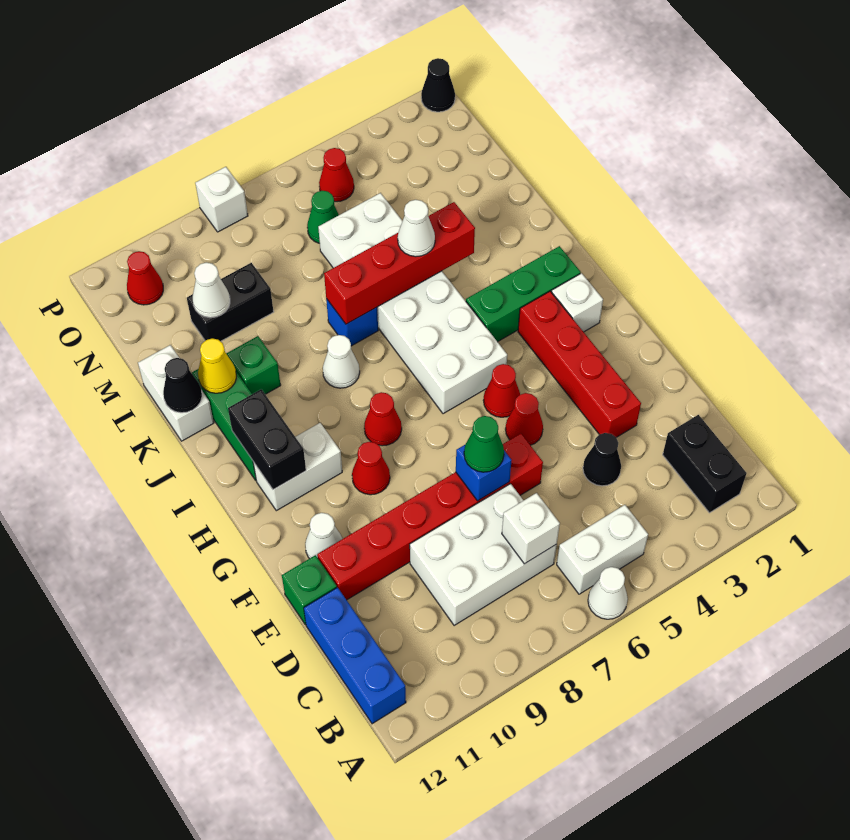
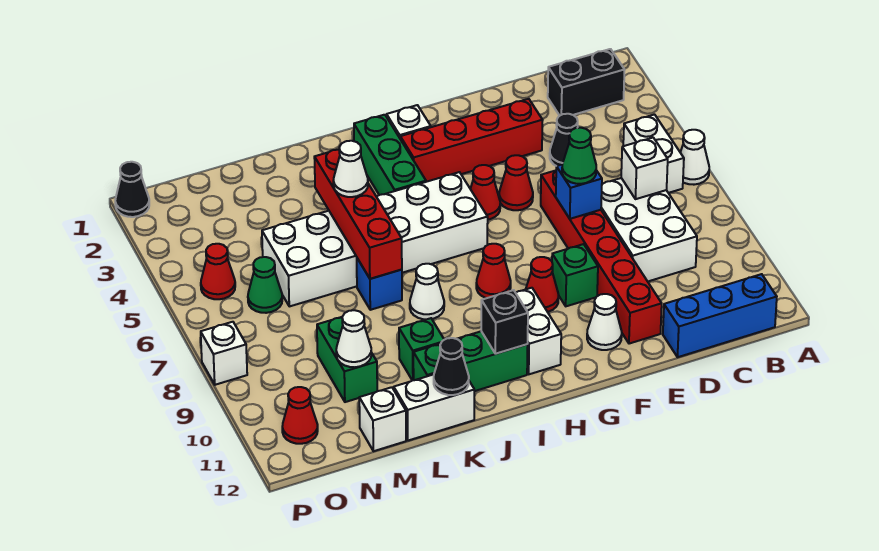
green brick E12 level 1 -> green brick F9 level 1
black brick H11:I11 level 2 -> black brick I11 level 2
yellow cone K11 level 2 -> none
black brick M9:M10 level 1 -> green brick M9:M10 level 1
none -> white brick M12 level 1

